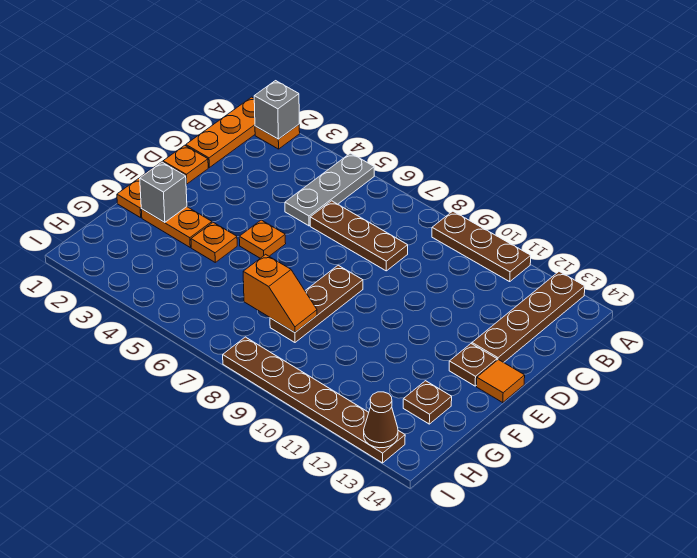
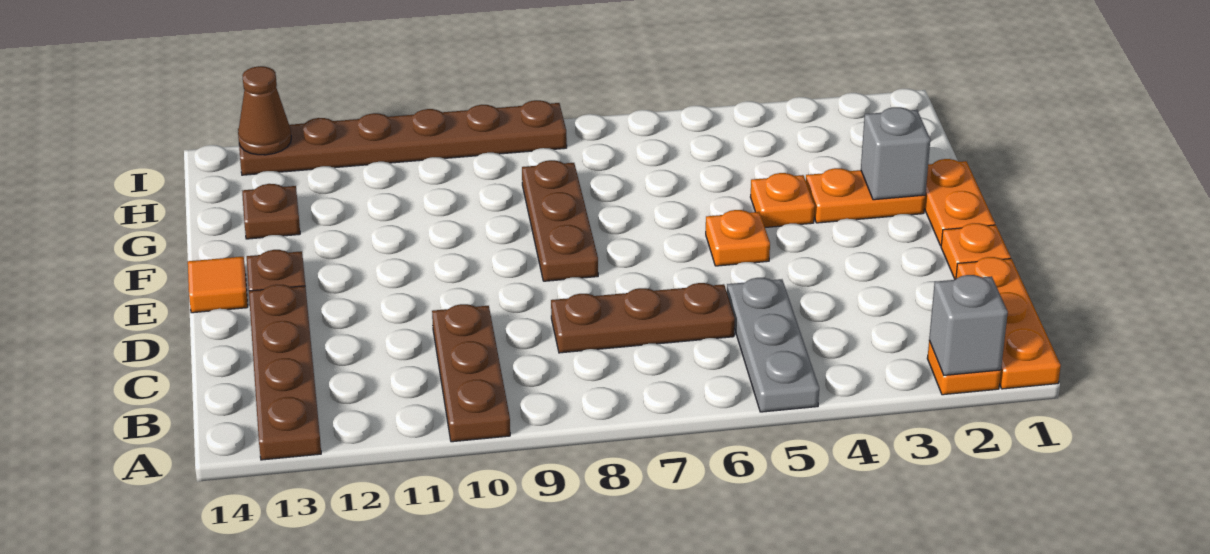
brown plate A9:A11 level 1 -> brown plate A10:C10 level 1
orange slope G7:G8 level 2 top 7 -> none

